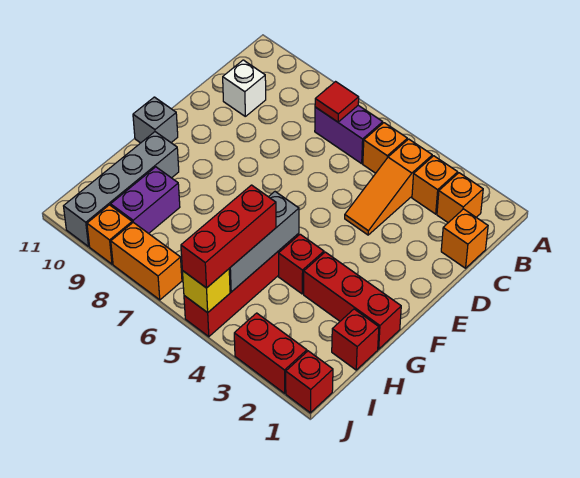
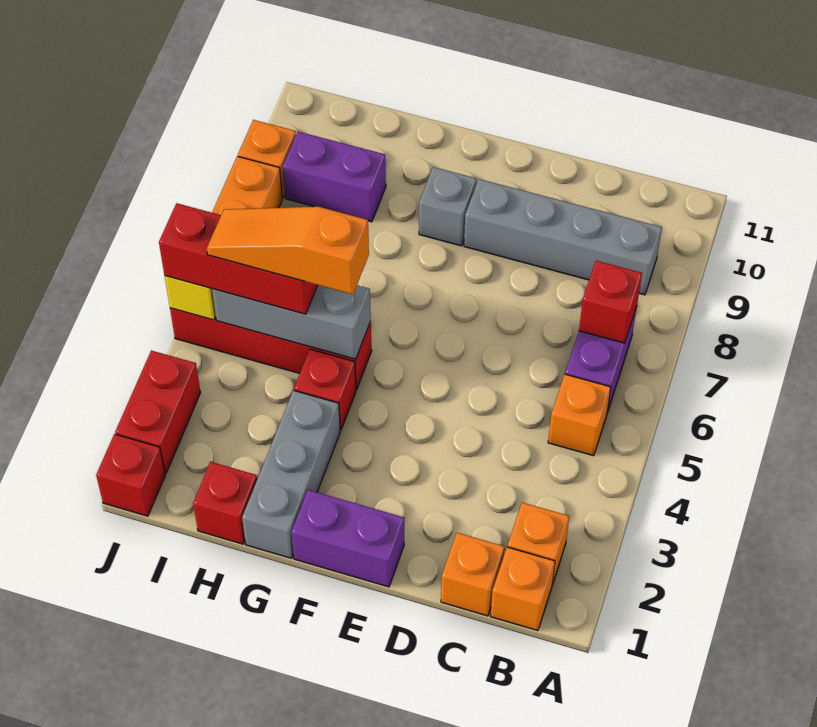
orange brick B3 level 1 -> orange brick B1 level 1
orange slope B4:D4 level 1 top B -> orange slope G5:I5 level 4 top G
red tile B7 level 2 -> red brick B7 level 2
white brick C10 level 1 -> none
none -> purple brick E1:F1 level 1
grey brick F11 level 1 -> grey brick F9 level 1
red brick G1:G3 level 1 -> grey brick G1:G3 level 1
grey brick G10:J10 level 1 -> grey brick B9:E9 level 1

